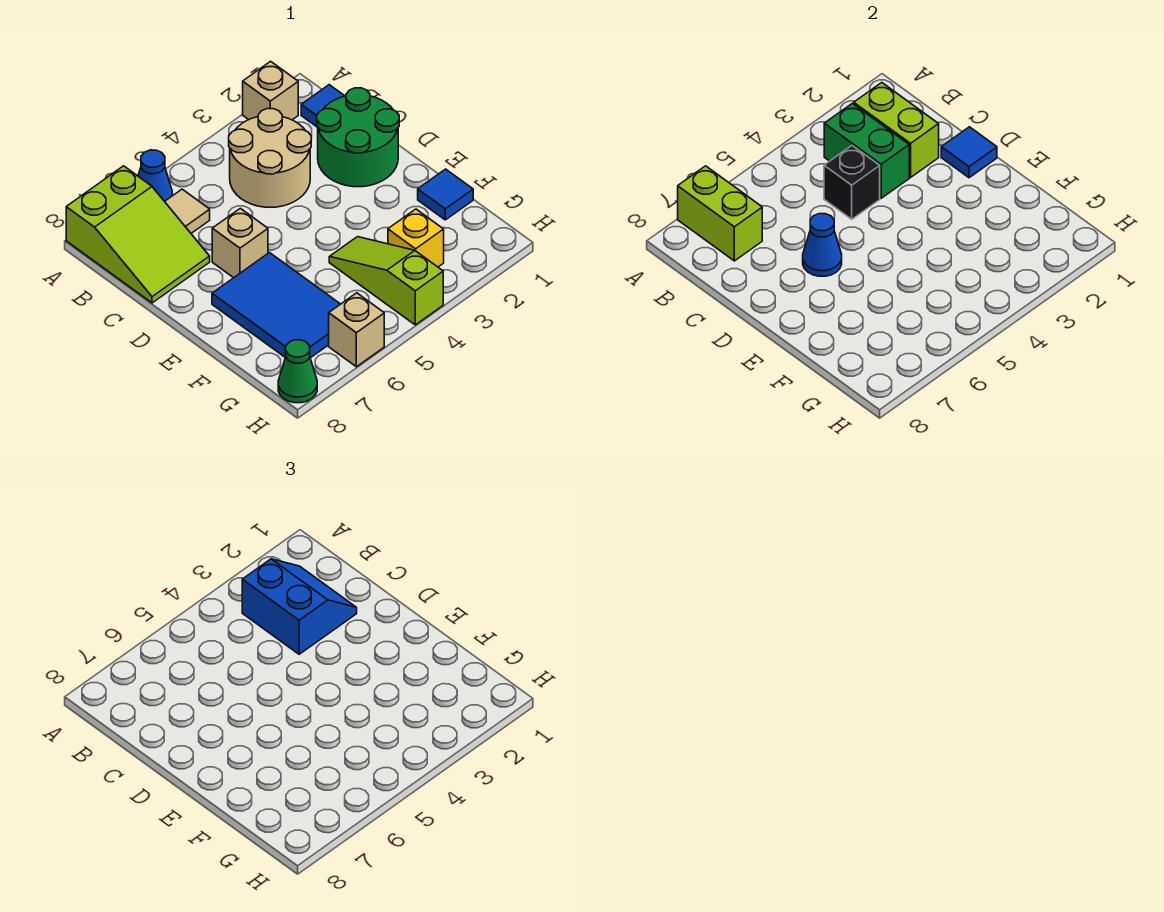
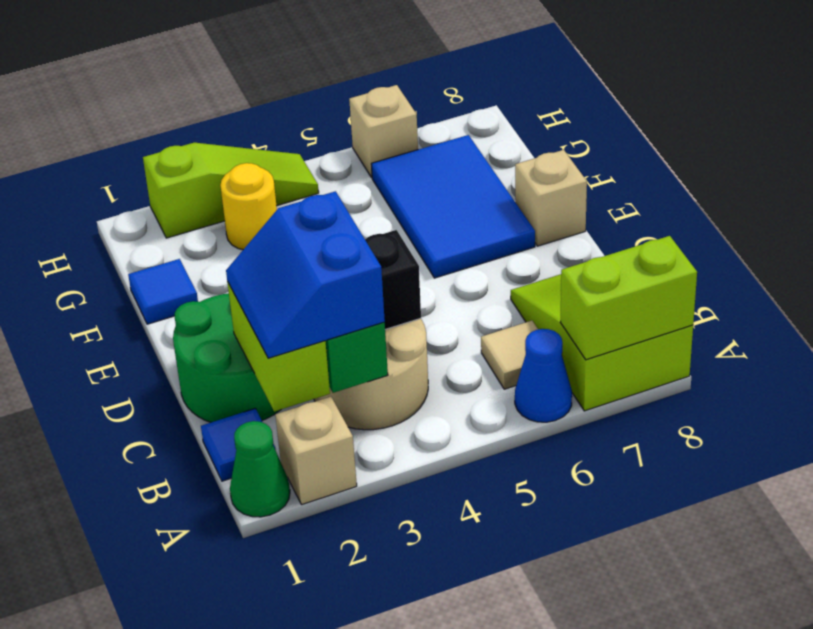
lime brick A7:B7 level 2 -> lime brick A7:A8 level 2
blue tile D1 level 2 -> none
tan brick D6 level 1 -> tan brick E8 level 1
blue cone D6 level 2 -> none
lime slope F4:H4 level 1 top H -> lime slope H2:H4 level 1 top 2
yellow brick G3 level 1 -> yellow round brick G3 level 1
green cone H8 level 1 -> green cone A1 level 1

